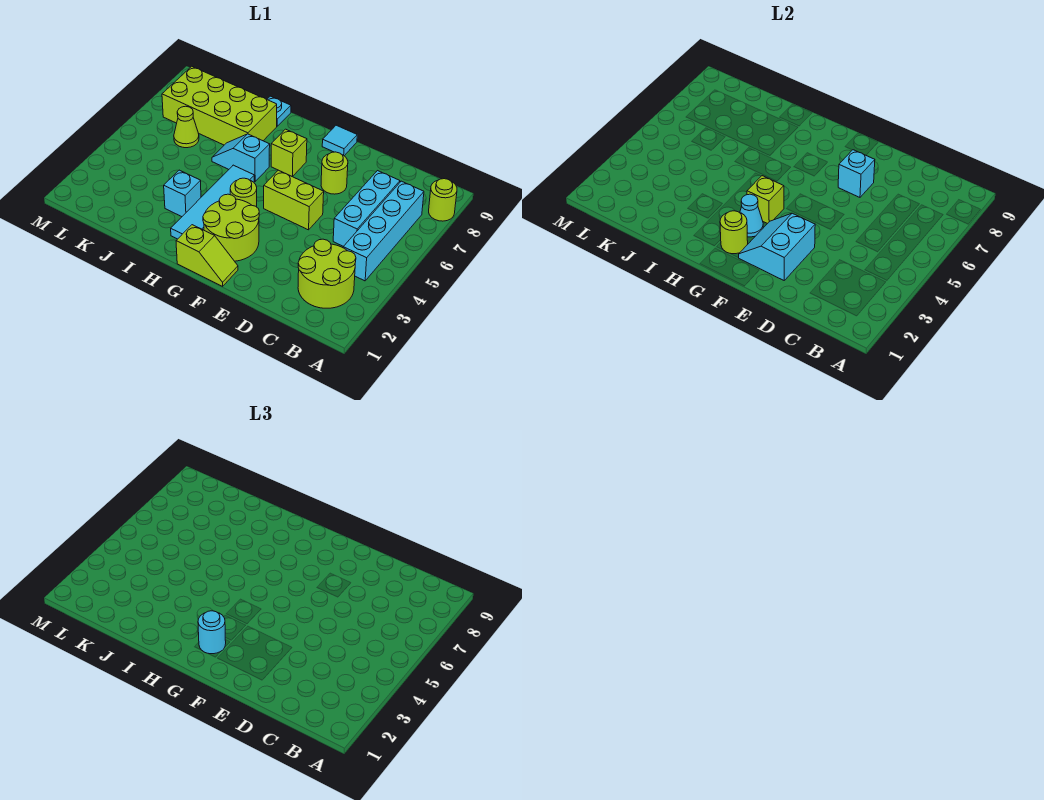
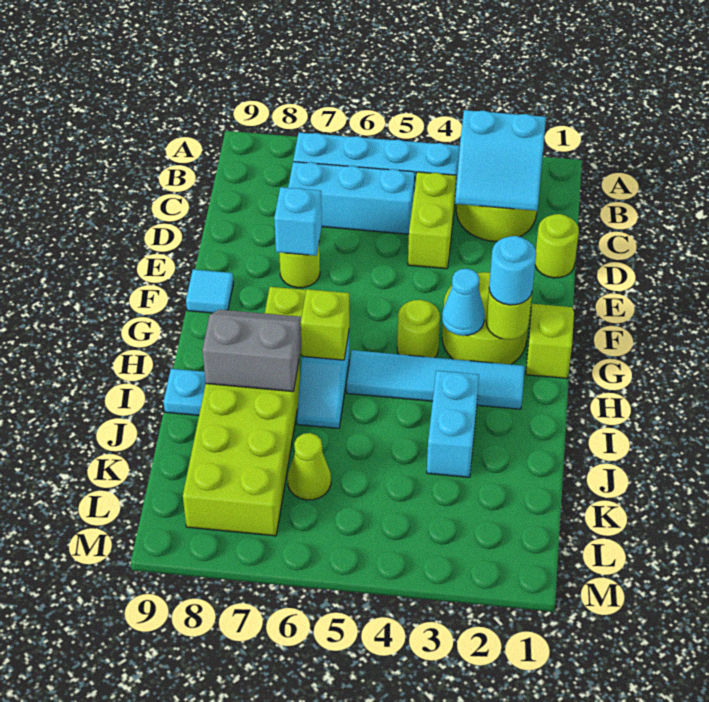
lime round brick A8 level 1 -> lime round brick D1 level 1
cyan slope E2:F3 level 2 top E -> cyan slope B2:C3 level 2 top B
lime brick E5:F5 level 1 -> lime brick C4:D4 level 1
lime brick G4 level 2 -> lime brick H6 level 2
none -> grey slope H7:I8 level 2 top I
cyan brick I3 level 1 -> cyan brick I3:J3 level 1

